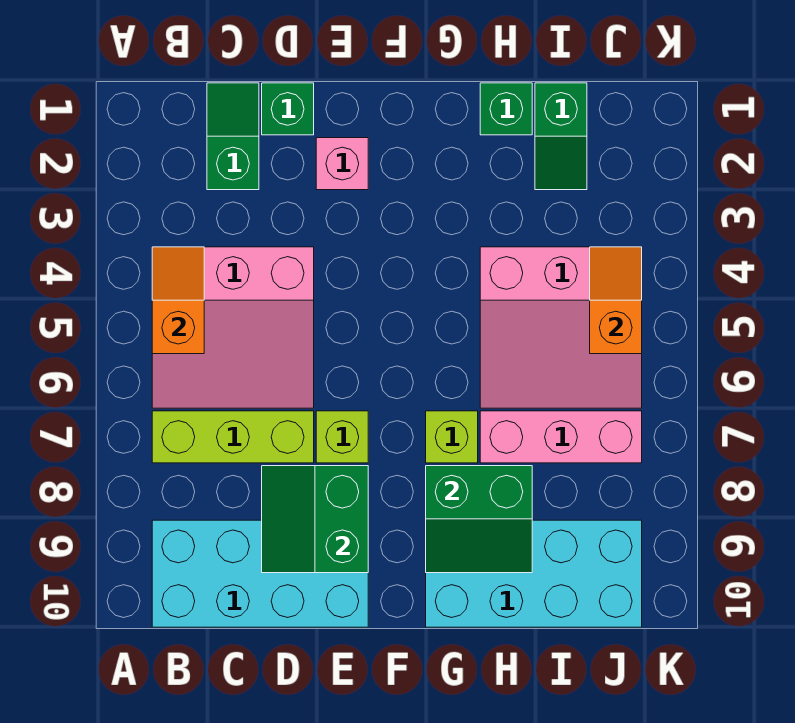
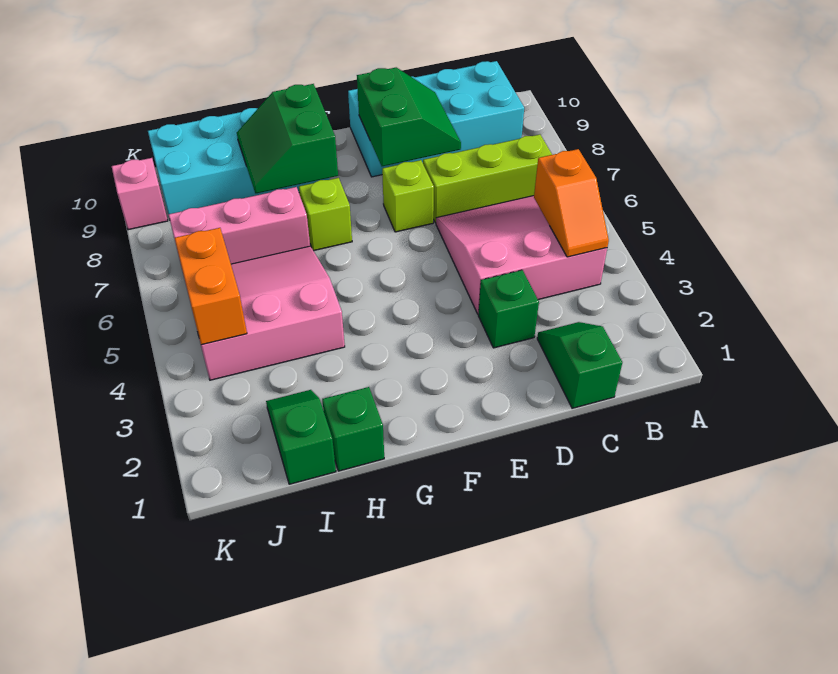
green slope C1:C2 level 1 top 2 -> green slope C1:C2 level 1 top 1
green brick D1 level 1 -> green brick D3 level 1
pink brick E2 level 1 -> pink brick K9 level 1
green slope G8:H9 level 2 top 8 -> green slope G8:H9 level 2 top G
orange slope J4:J5 level 2 top 5 -> orange brick J4:J5 level 2

